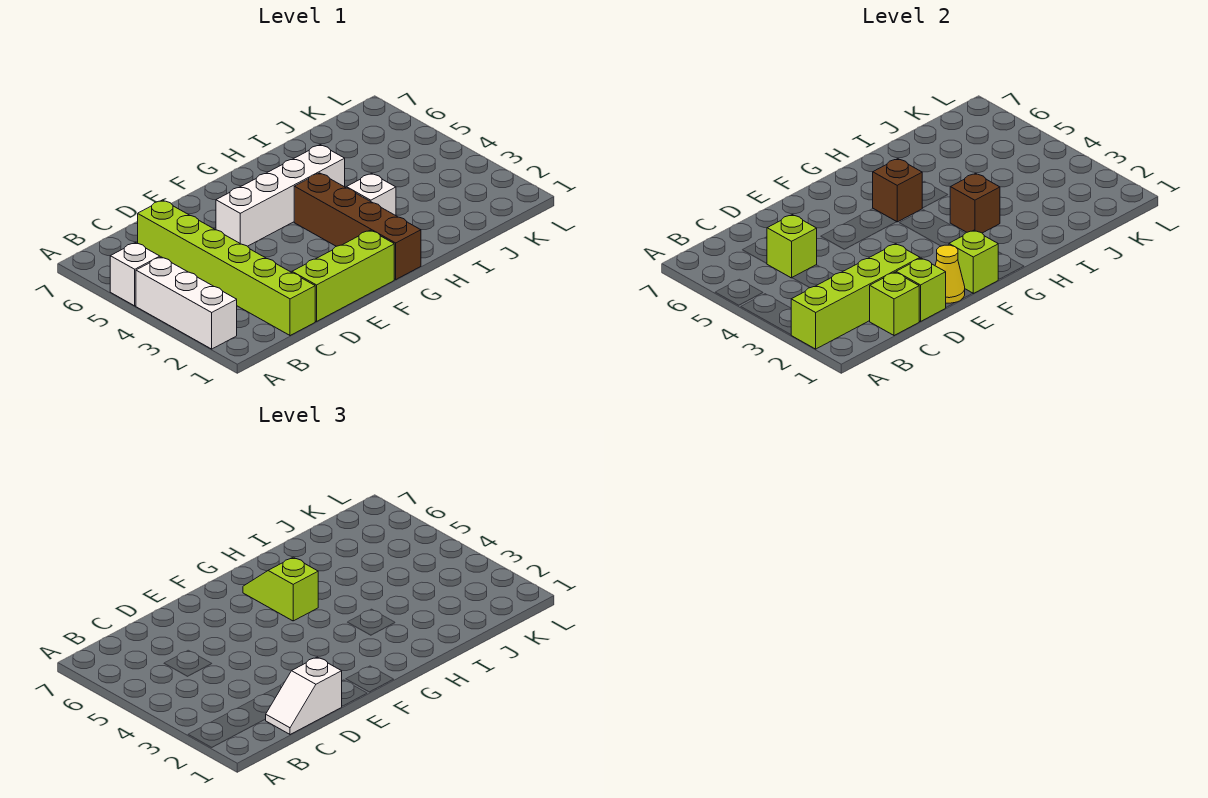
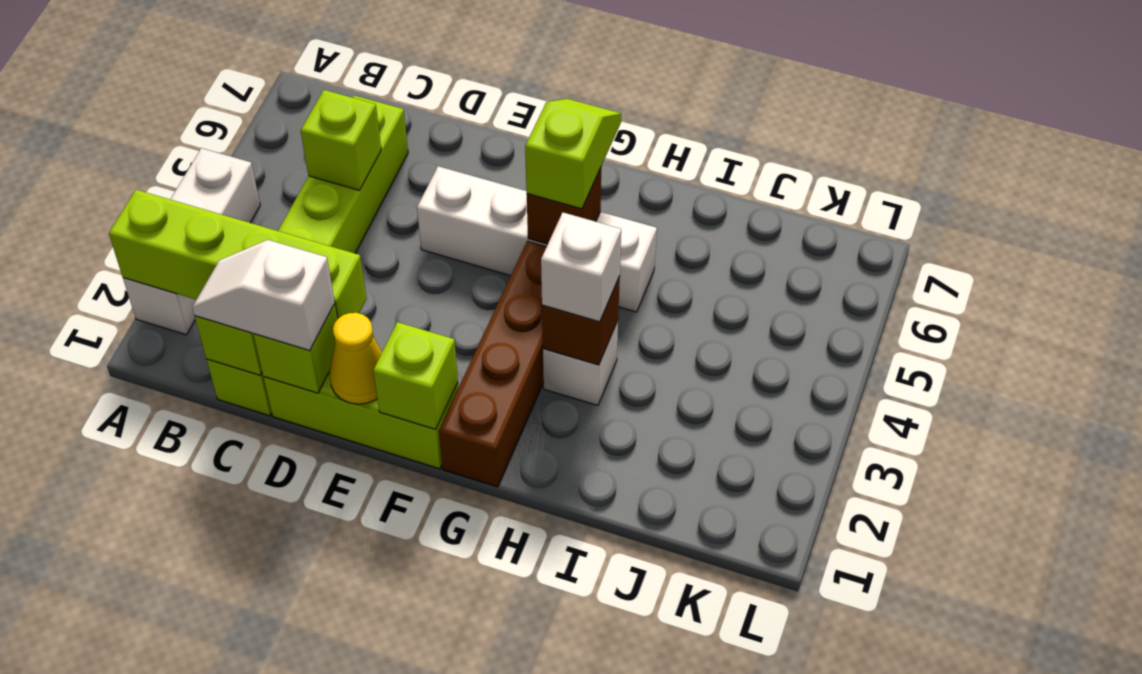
white brick A5 level 1 -> white brick H3 level 3

